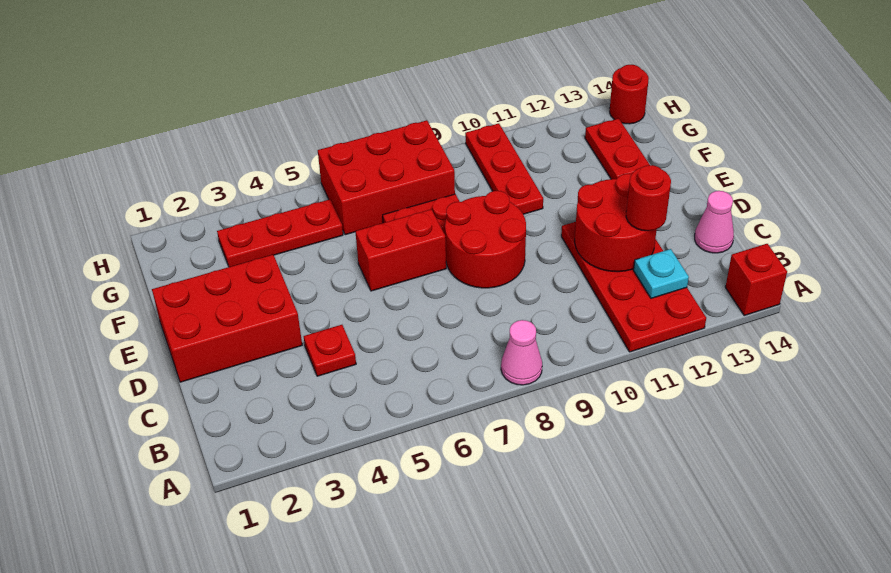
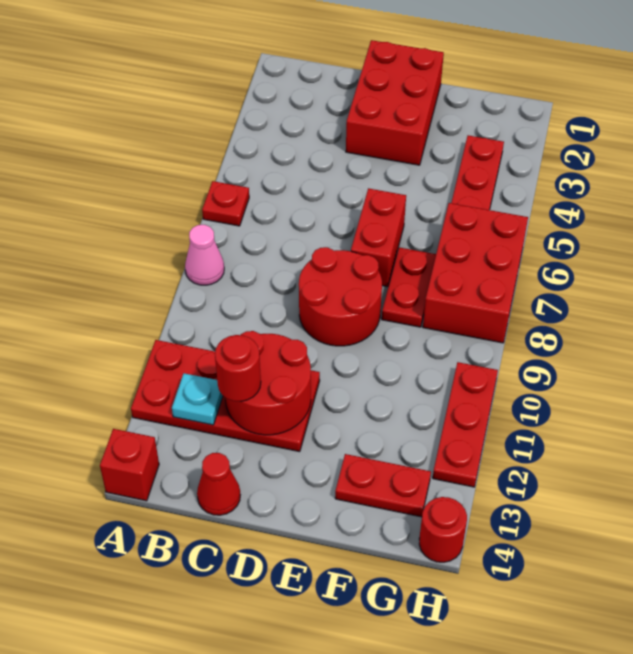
red plate C4 level 1 -> red plate A6 level 1
pink cone C14 level 1 -> red cone C14 level 1
red plate F10:H10 level 1 -> red plate H10:H12 level 1

